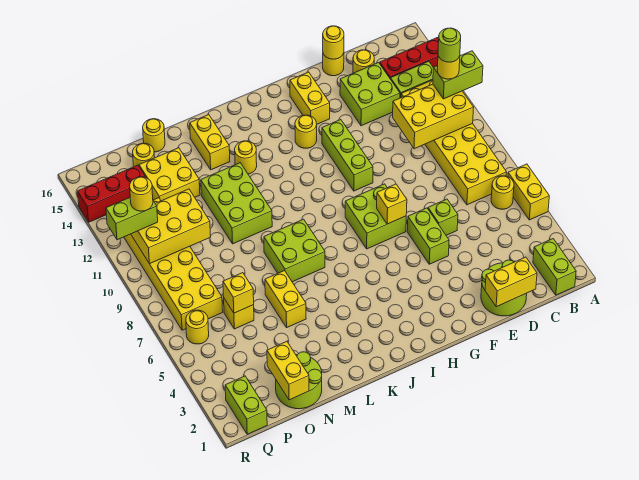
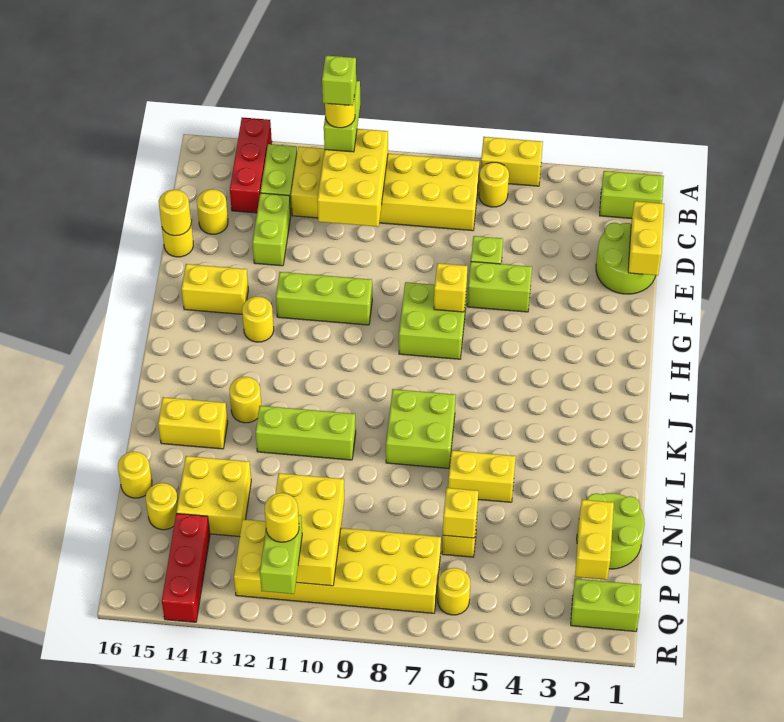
lime round brick B11 level 5 -> lime brick B11 level 5
lime brick D13:E14 level 1 -> lime brick D13:E13 level 1
lime brick L10:M12 level 1 -> lime brick L10:L12 level 1
yellow brick O1:O2 level 2 -> yellow brick O2:P2 level 2

